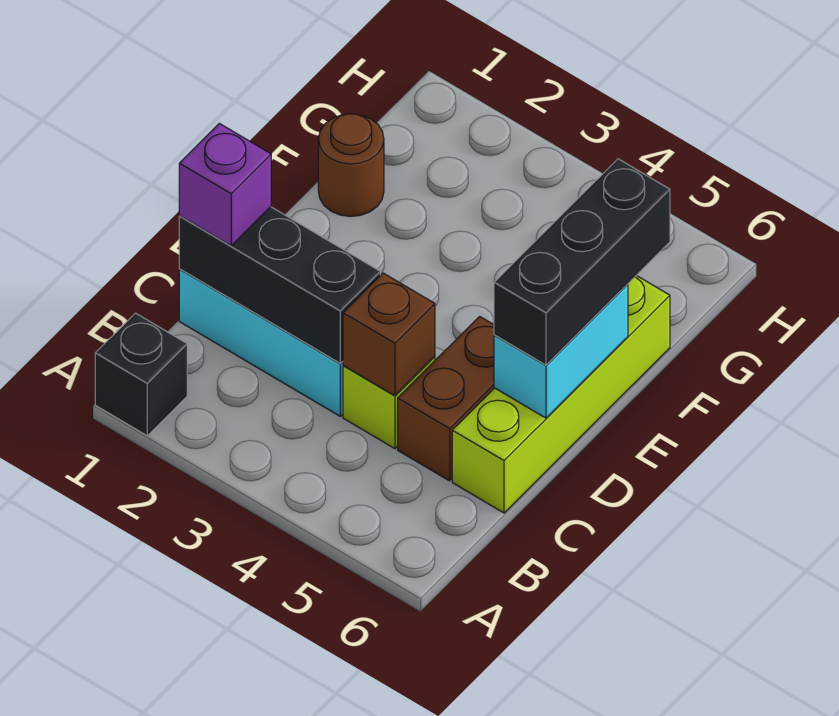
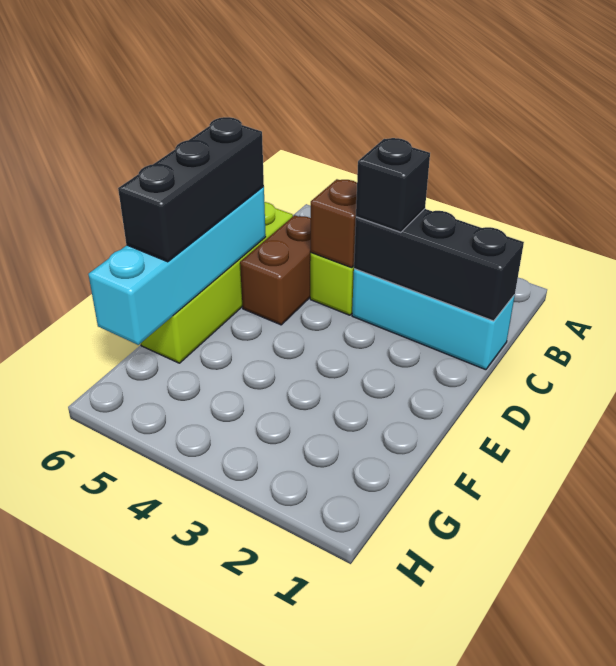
black brick A1 level 1 -> black brick C3 level 3
purple brick C1 level 3 -> none
cyan brick D6:E6 level 2 -> cyan brick D6:G6 level 2
brown round brick F1 level 1 -> none

